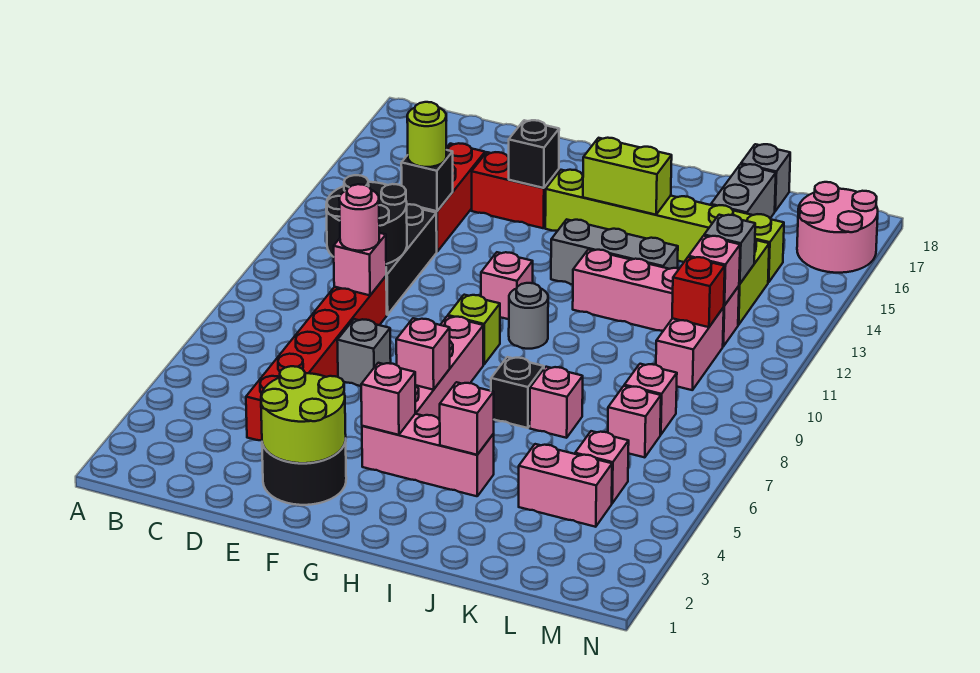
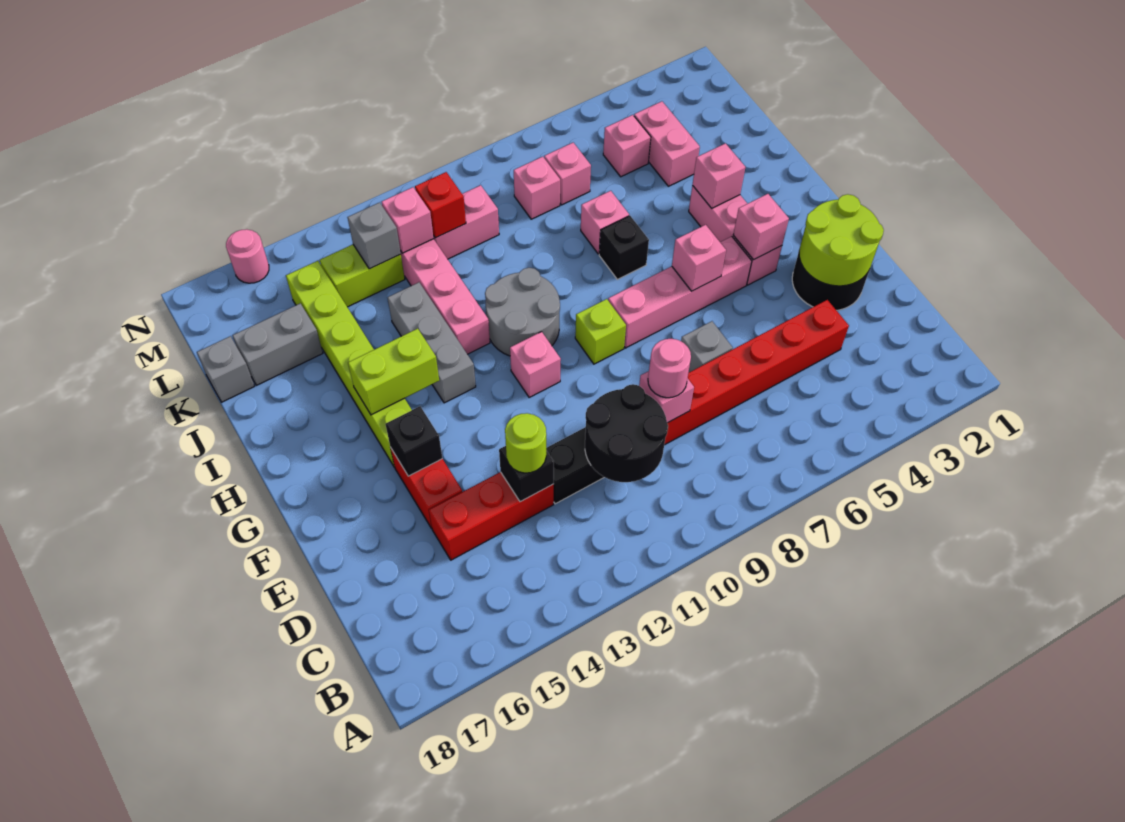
grey round brick H10 level 1 -> grey round brick H10:I11 level 1
lime brick H15:I15 level 2 -> lime brick H14:H15 level 2
pink round brick M16:N17 level 1 -> pink round brick N16 level 1

